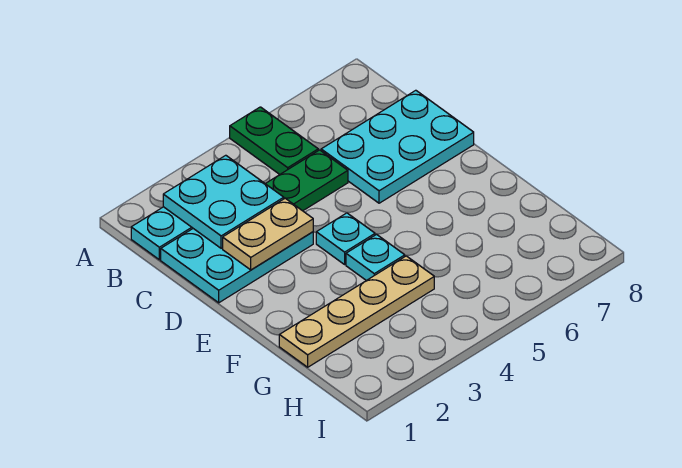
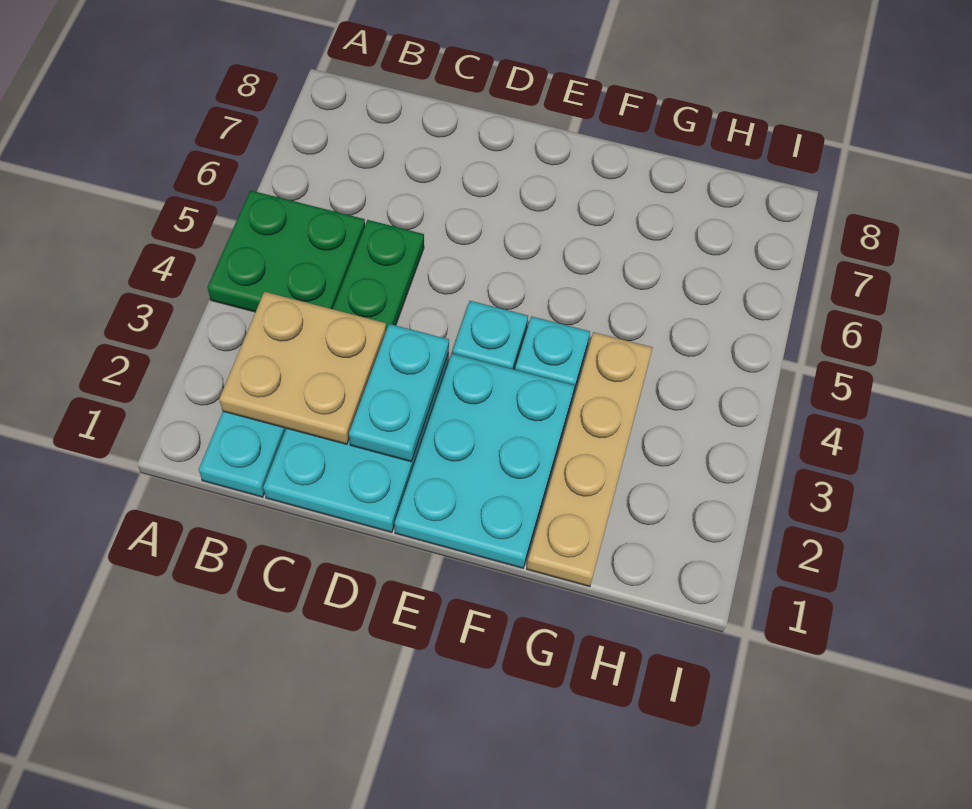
green plate A5:B5 level 1 -> green plate A4:B5 level 1
cyan plate B2:C3 level 2 -> tan plate B2:C3 level 2
cyan plate C6:D8 level 1 -> cyan plate E1:F3 level 1
tan plate D2:D3 level 2 -> cyan plate D2:D3 level 2

